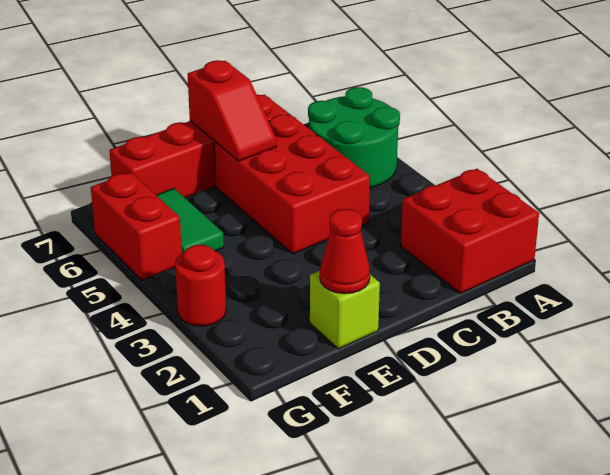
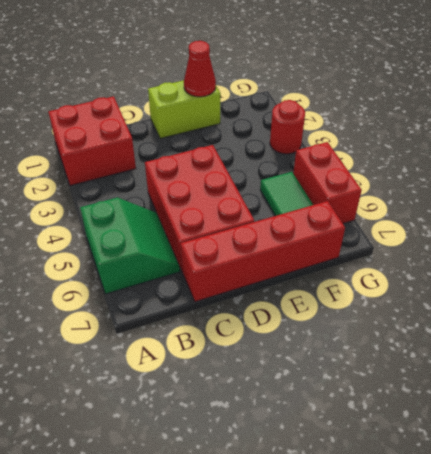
green round brick A5:B6 level 1 -> green slope A5:B6 level 1 top A
red slope D6:D7 level 2 top 7 -> none
lime brick E1 level 1 -> lime brick D1:E1 level 1

